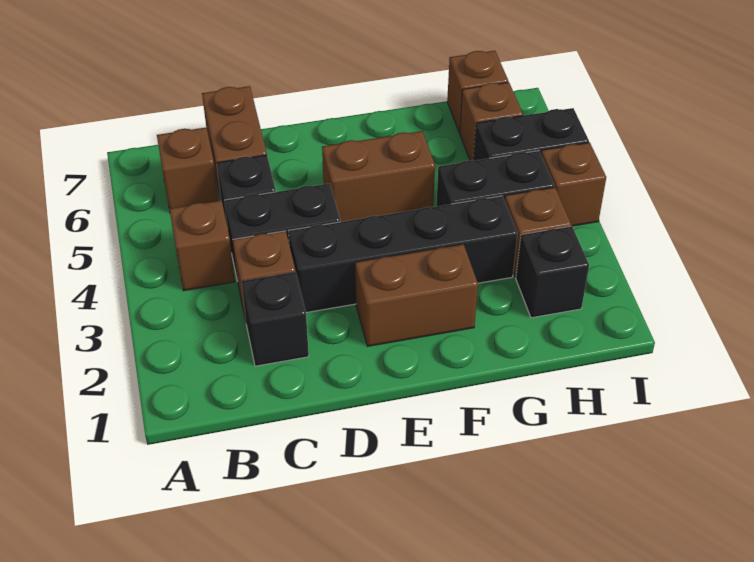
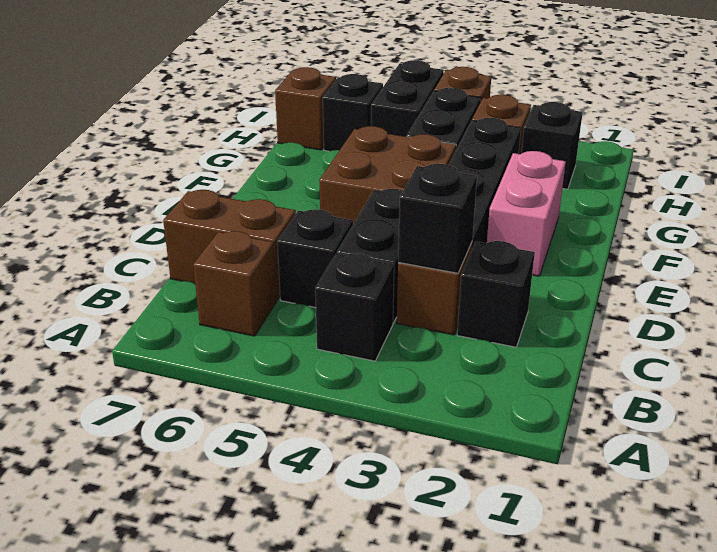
brown brick B4 level 1 -> black brick B4 level 1
none -> black brick C3 level 2
brown brick E2:F2 level 1 -> pink brick E2:F2 level 1
brown brick E5:F5 level 1 -> brown brick E4:F5 level 1
brown brick H6 level 1 -> black brick H6 level 1

